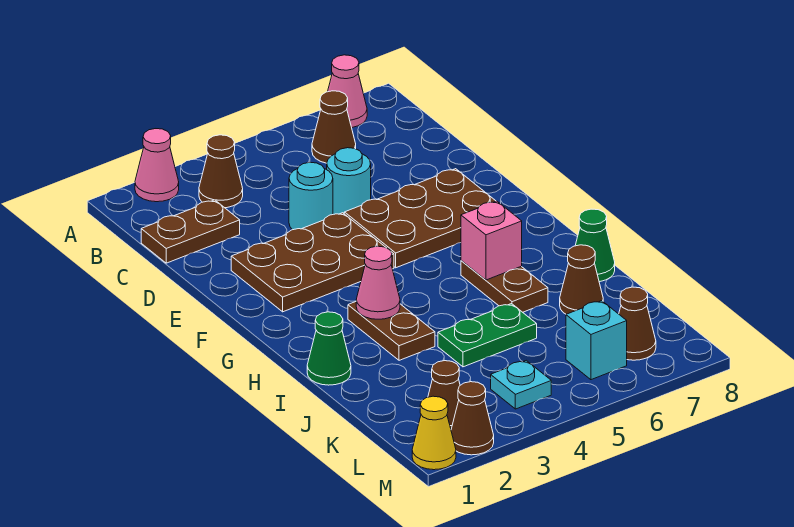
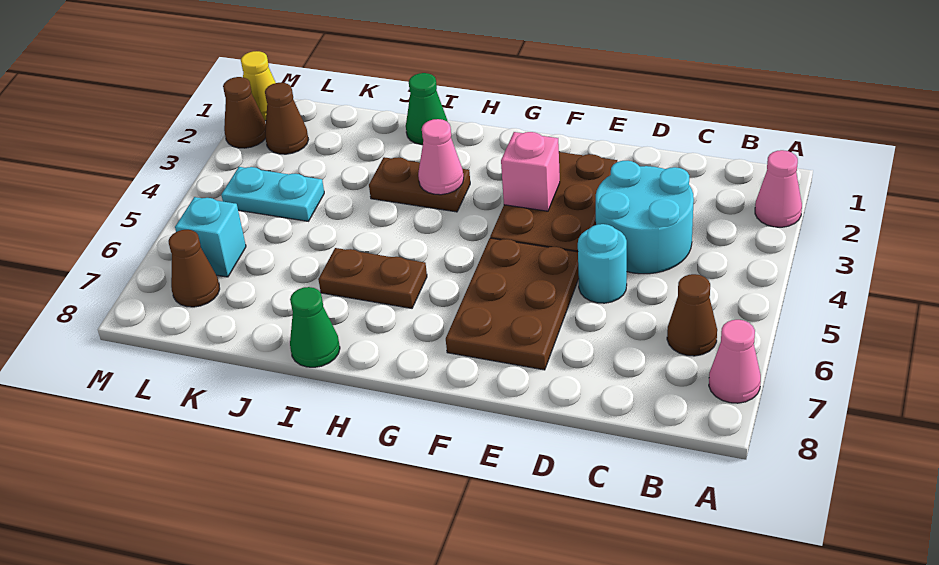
brown cone B3 level 1 -> none
brown plate C1:C2 level 1 -> none
cyan round brick D4 level 1 -> cyan round brick C3:D4 level 1
pink brick H6 level 2 -> pink brick F3 level 2
green plate J4:J5 level 1 -> none
brown cone J7 level 1 -> none
cyan plate L4 level 1 -> cyan plate K4:L4 level 1

